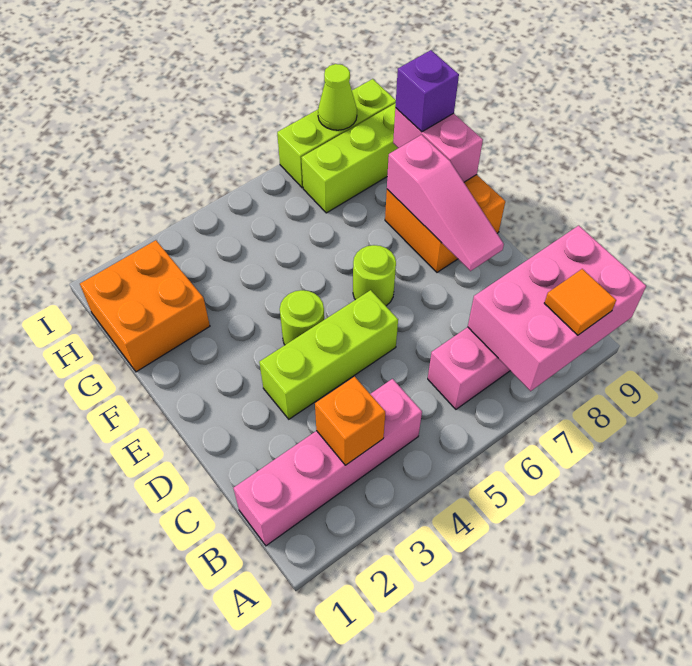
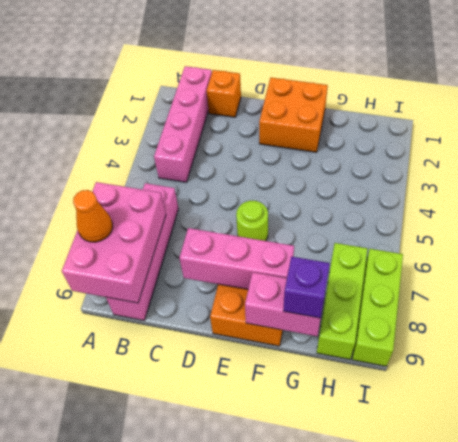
orange tile A8 level 3 -> orange cone A8 level 3
orange brick B3 level 2 -> orange brick C1 level 1
lime brick D3:D5 level 1 -> none
pink slope D8:F8 level 2 top F -> pink brick D8:F8 level 2
lime round brick E4 level 1 -> none
orange brick G1:H2 level 1 -> orange brick E1:F2 level 1
lime cone I8 level 2 -> none

